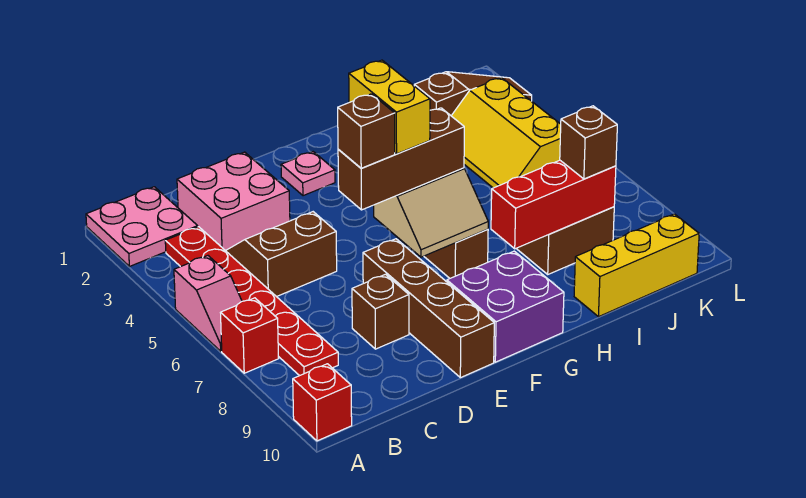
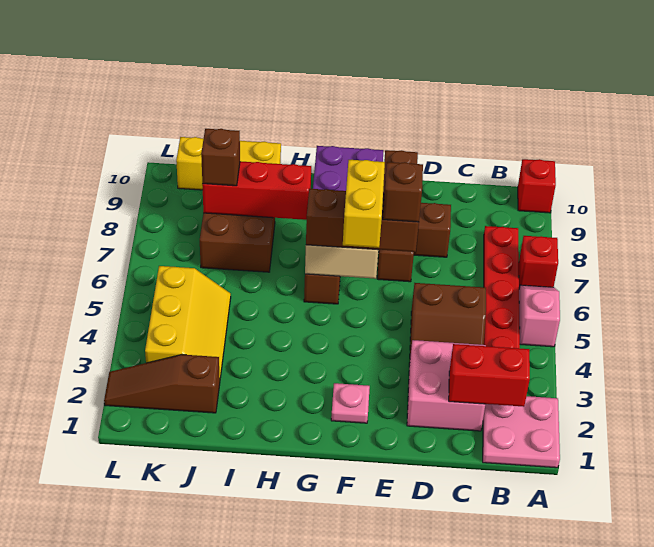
none -> red brick B2:C2 level 2

